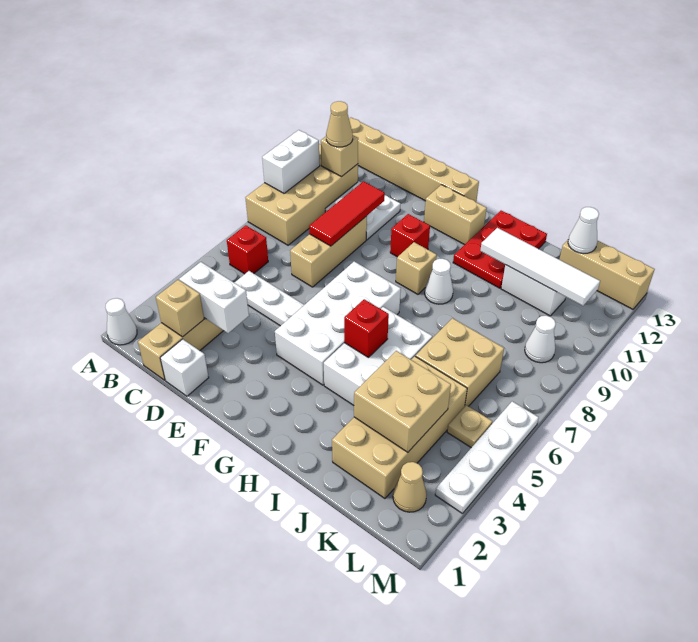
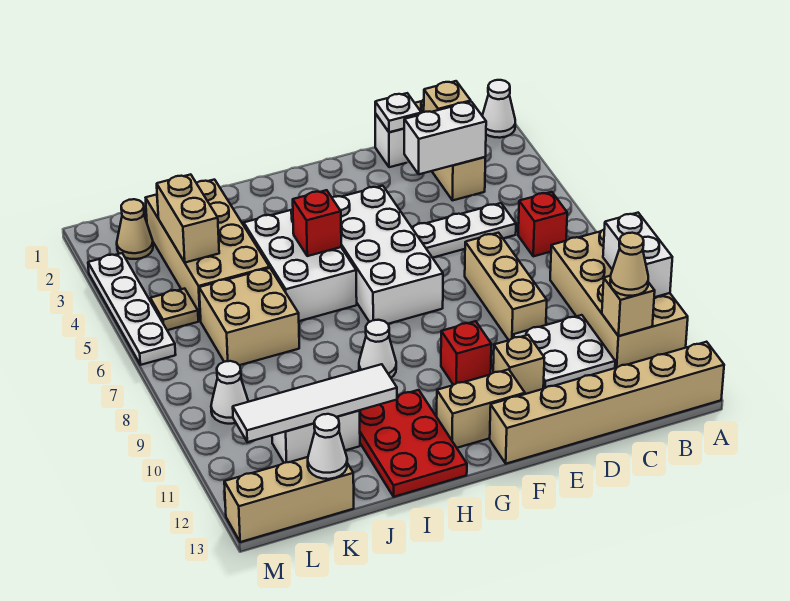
none -> white plate D1 level 2
red tile D8:D10 level 2 -> none
tan brick G9 level 1 -> tan brick E11 level 1
tan brick J3:K4 level 2 -> tan brick K3:K4 level 2

